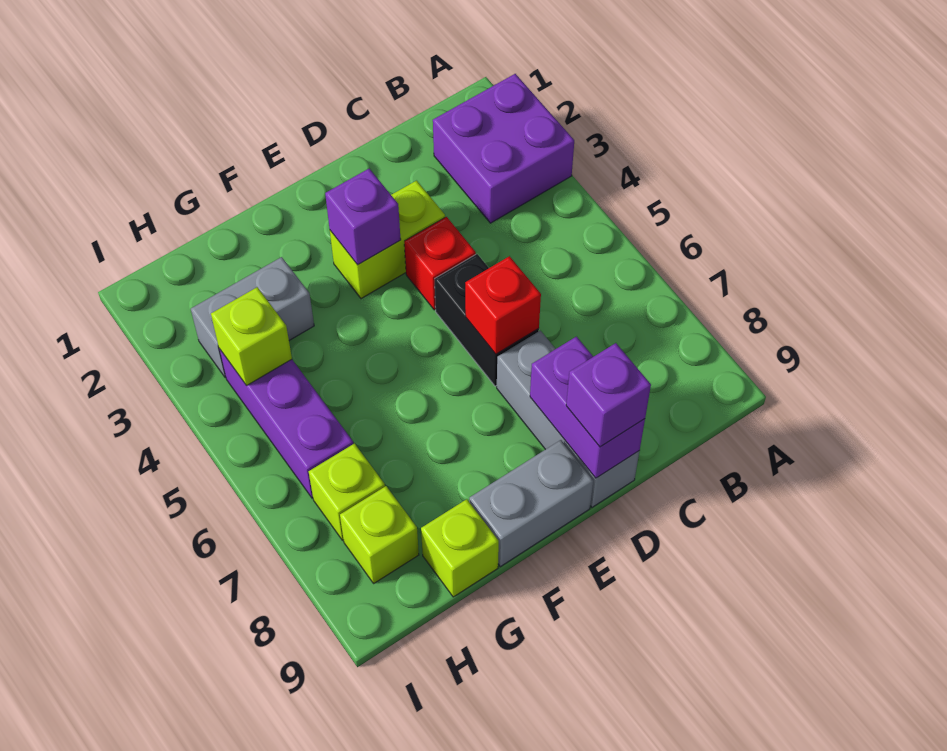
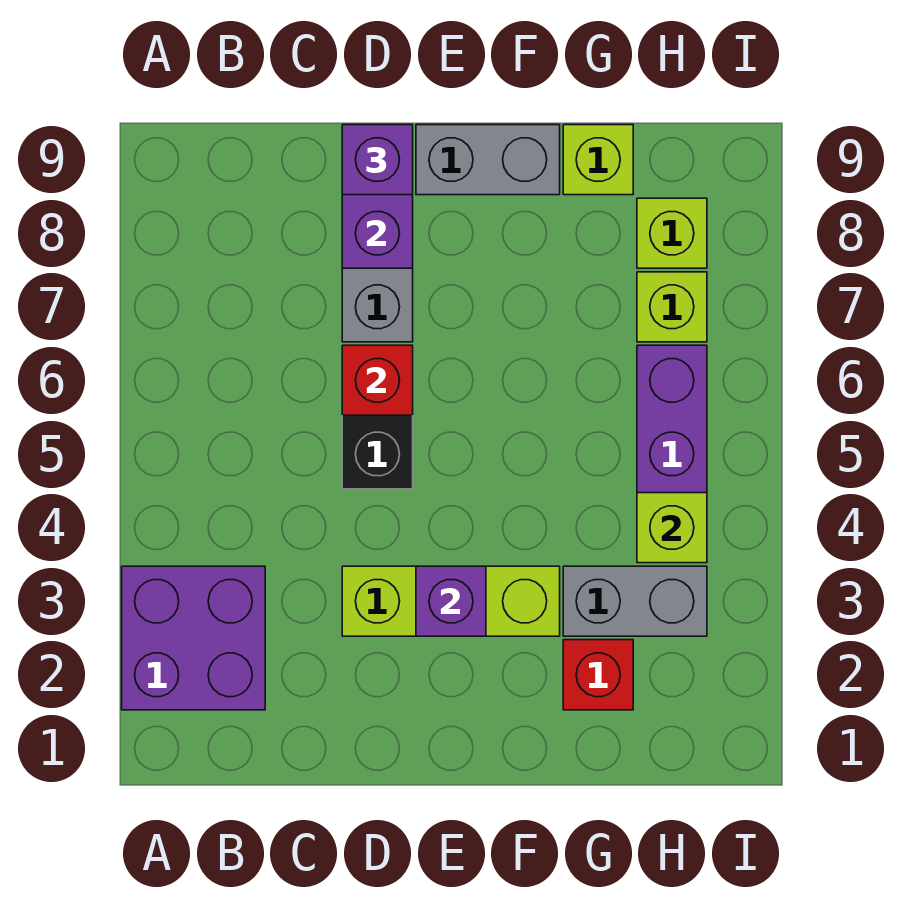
lime brick D3:E3 level 1 -> lime brick D3:F3 level 1
red brick D4 level 1 -> red brick G2 level 1

